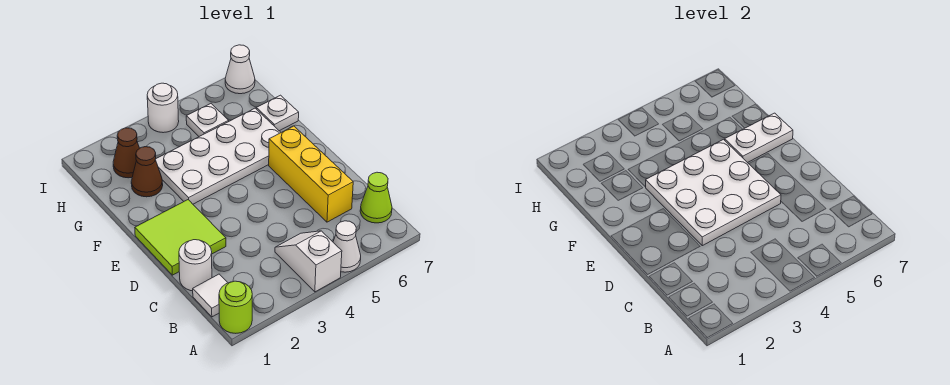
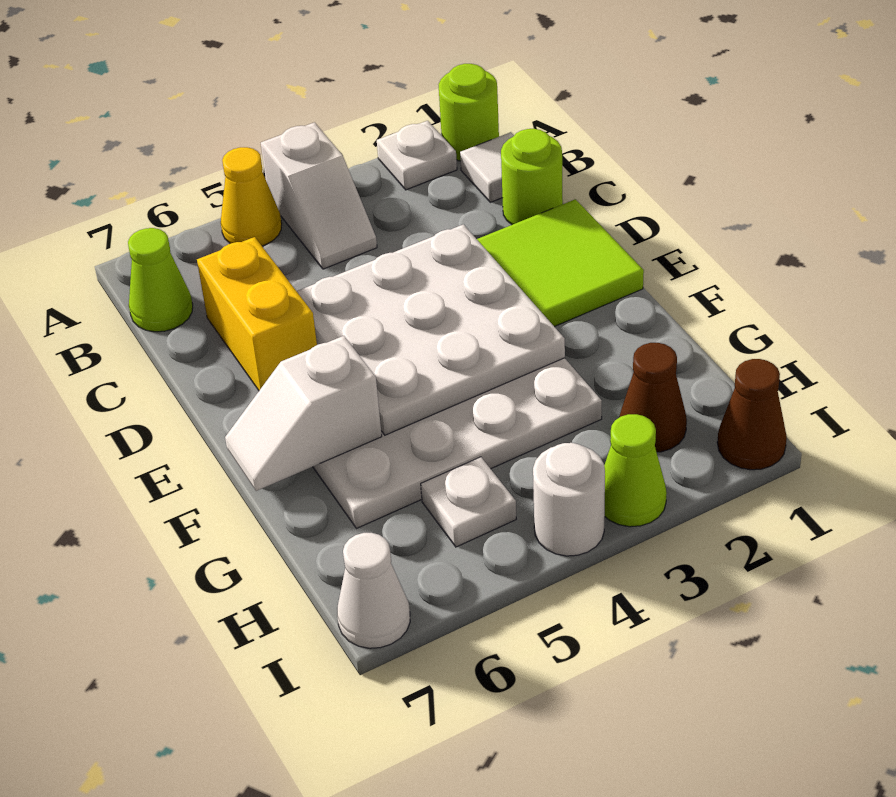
white cone A5 level 1 -> yellow cone A5 level 1
white round brick C1 level 1 -> lime round brick C1 level 1
yellow brick C6:E6 level 1 -> yellow brick C6:D6 level 1
white plate F6:F7 level 2 -> white slope F6:F7 level 2 top 6
brown cone G2 level 1 -> brown cone I1 level 1
white plate G7 level 1 -> white plate A2 level 1
none -> lime cone I3 level 1

